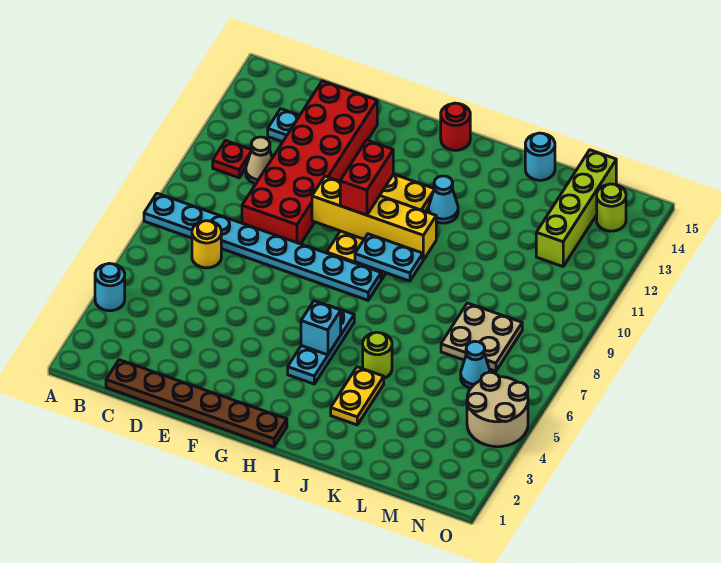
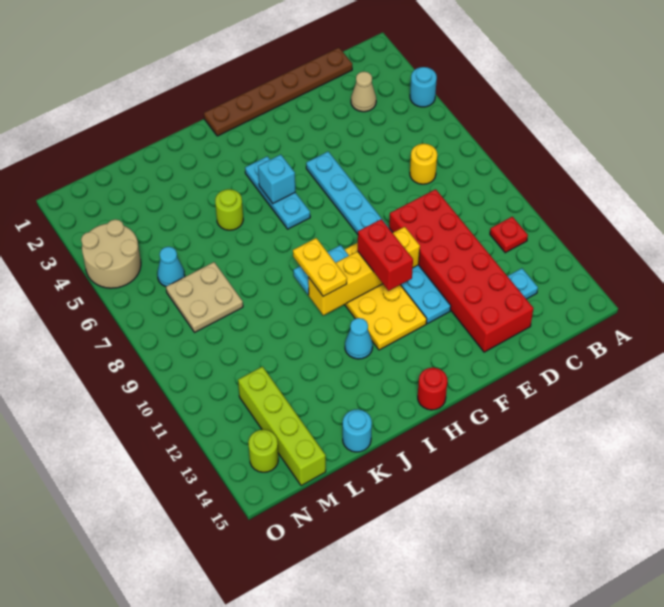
cyan plate A8:H8 level 1 -> cyan plate F5:F12 level 1
tan cone C11 level 1 -> tan cone C3 level 1
yellow plate J3:J4 level 1 -> yellow plate I9:I10 level 3

